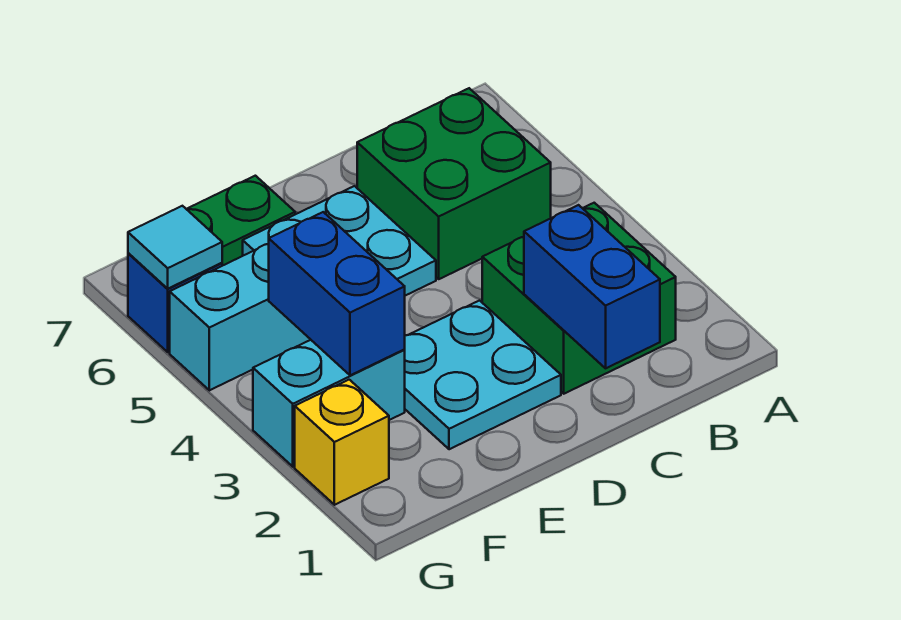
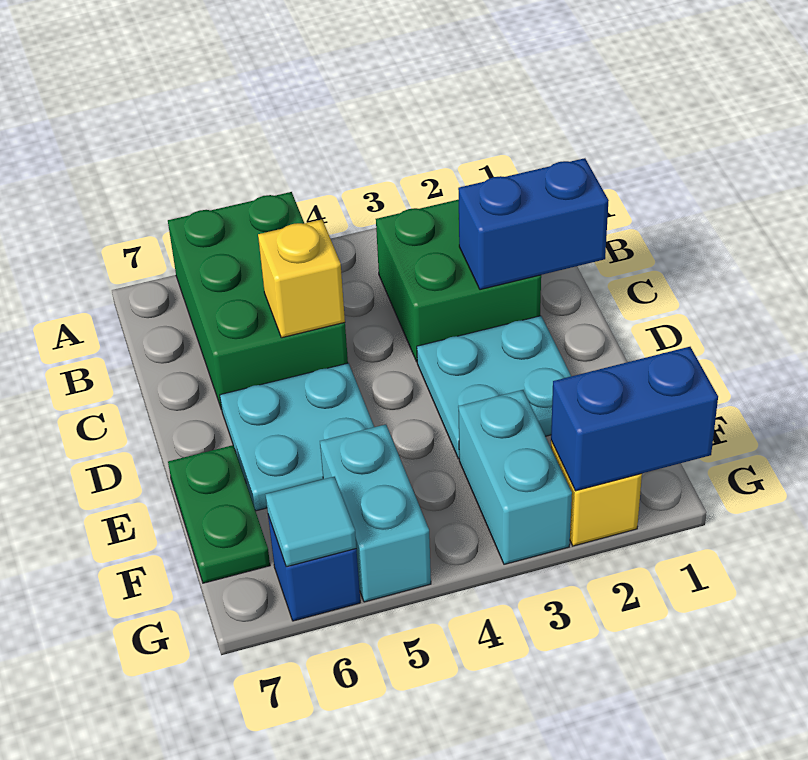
green brick B5:C6 level 1 -> green brick A5:C6 level 1
none -> yellow brick C5 level 2
blue brick F3:F4 level 2 -> blue brick G1:G2 level 2

